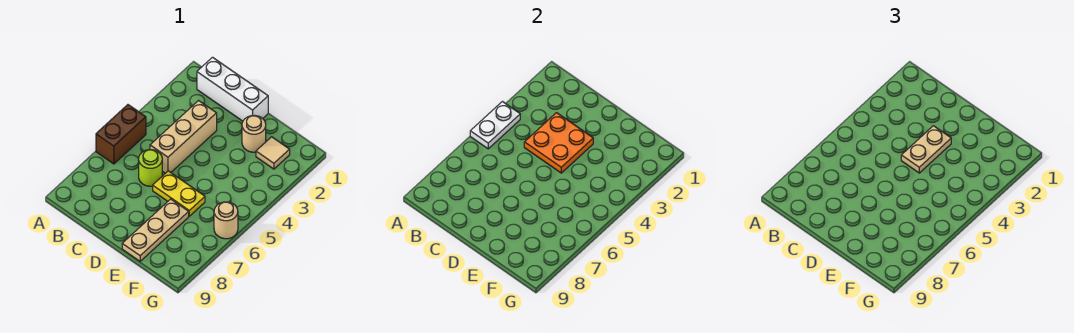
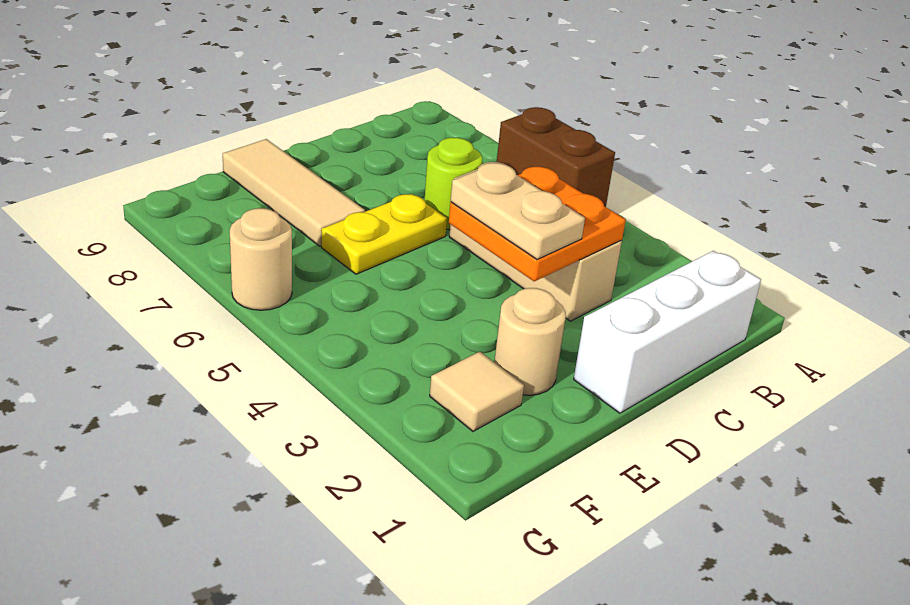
white plate A4:A5 level 2 -> none
tan plate E7:E9 level 1 -> tan tile E7:E9 level 1

